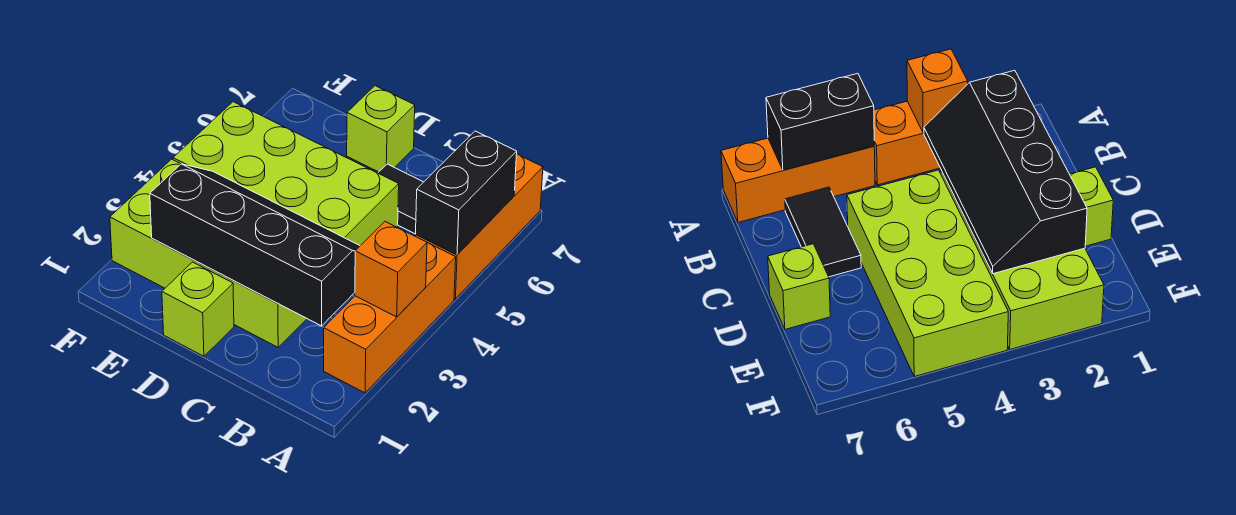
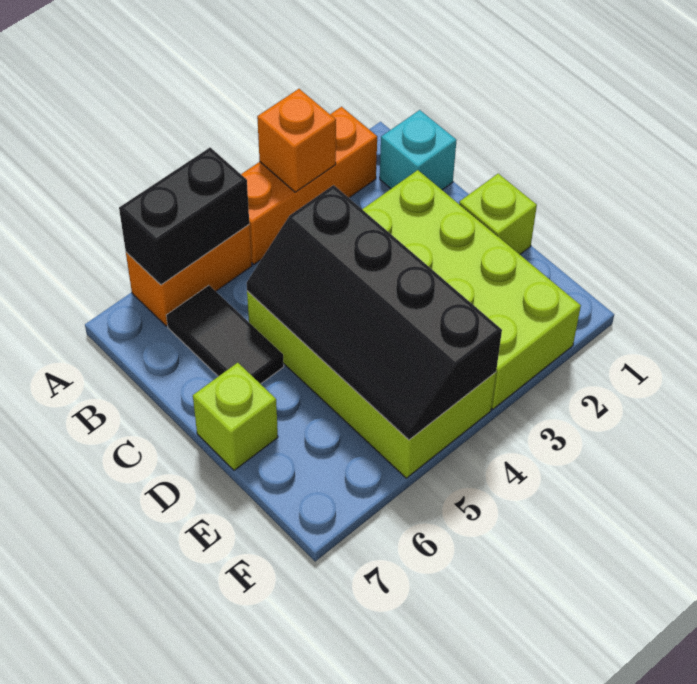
orange brick A5:A7 level 1 -> orange brick A5:A6 level 1
none -> cyan brick B1 level 1
black slope B2:E3 level 2 top 2 -> black slope C4:F5 level 2 top 4

